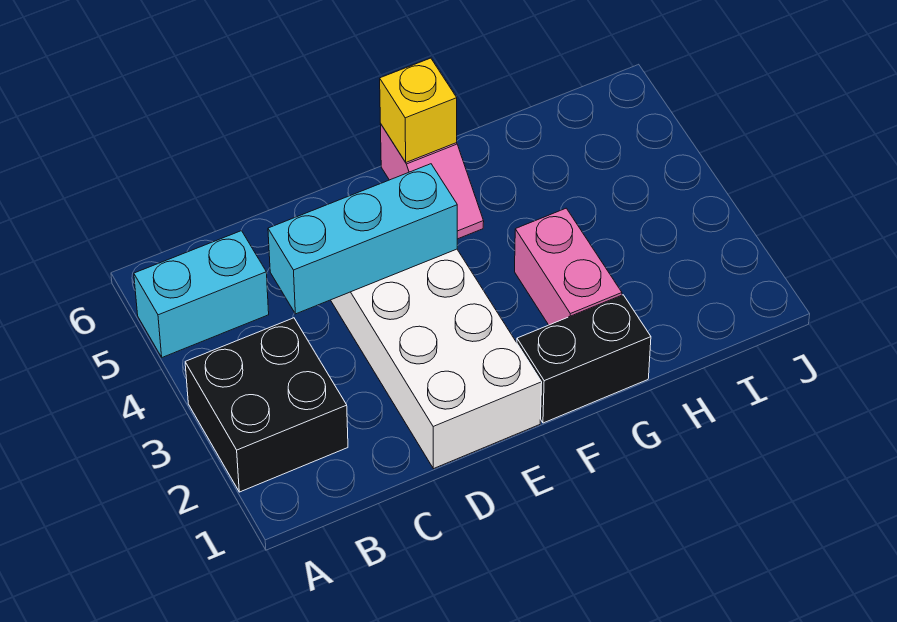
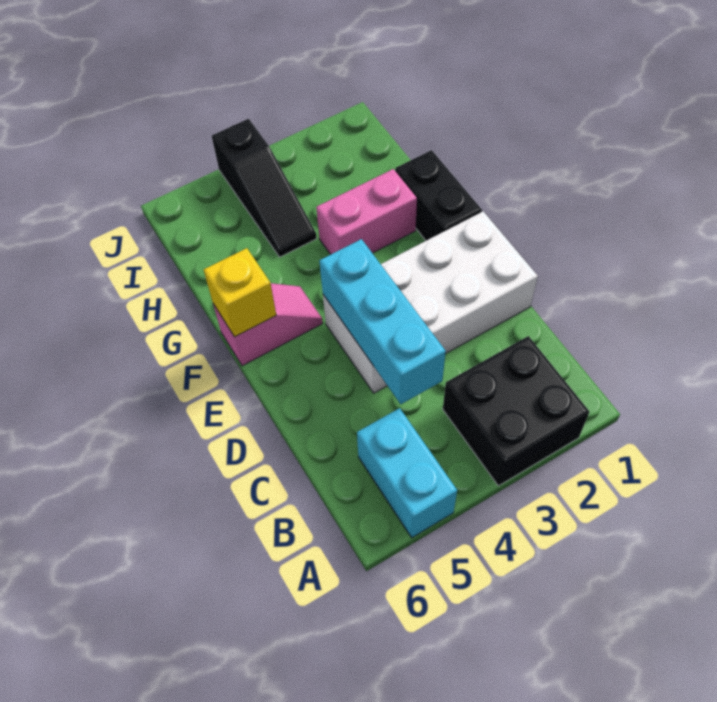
none -> black slope H4:J4 level 1 top J

